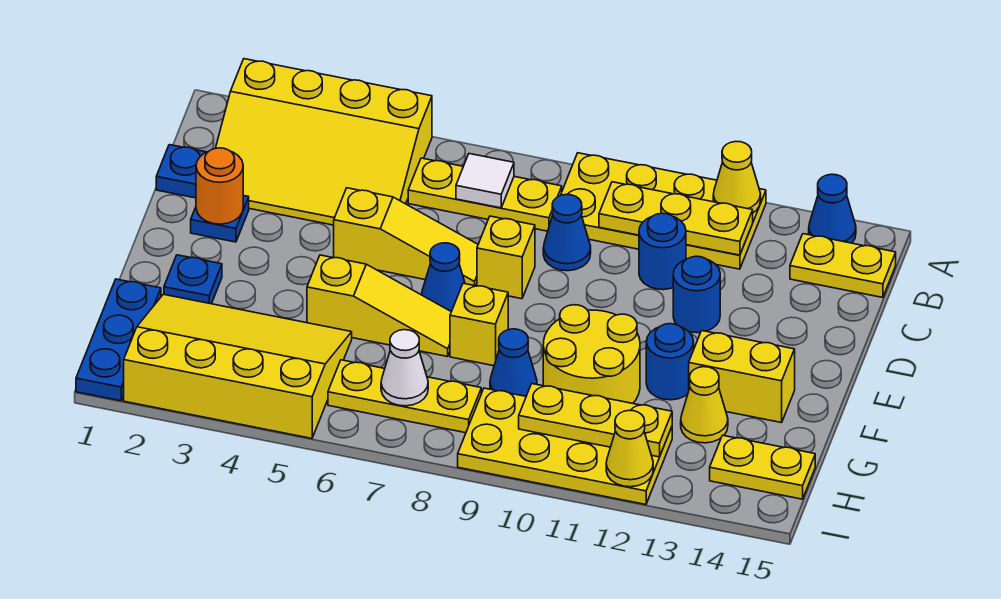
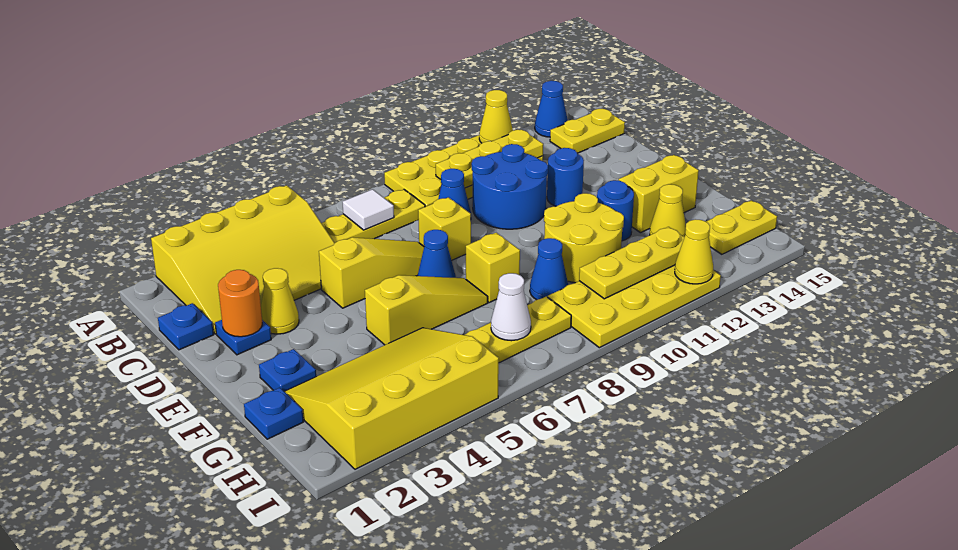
blue round brick C11 level 1 -> blue round brick C10:D11 level 1
none -> yellow cone D3 level 1
blue plate G1:I1 level 1 -> blue plate G1 level 1

